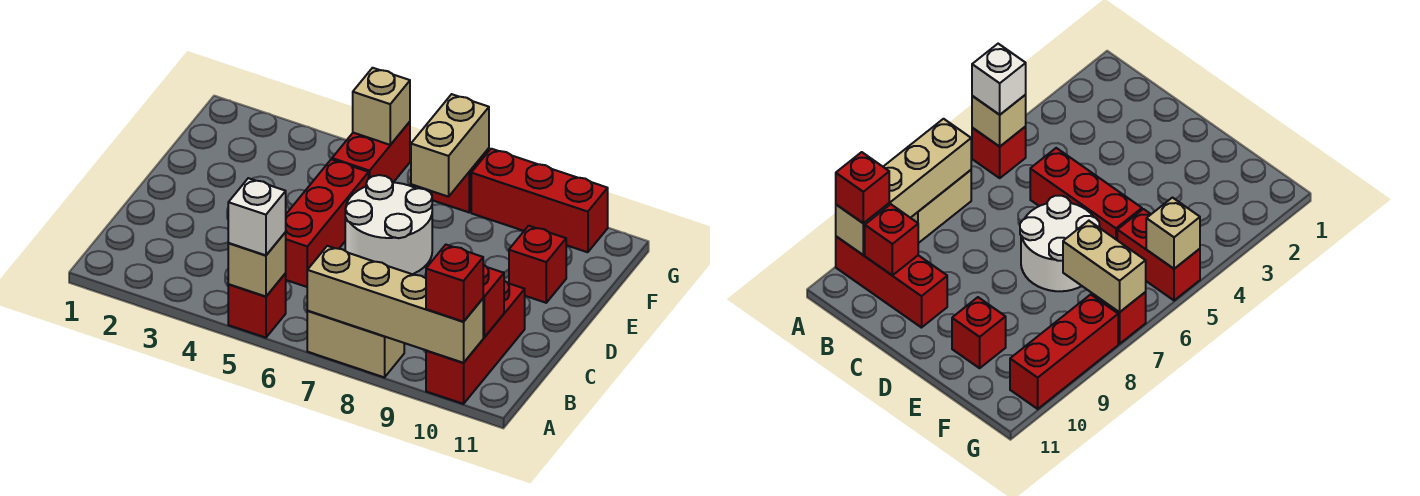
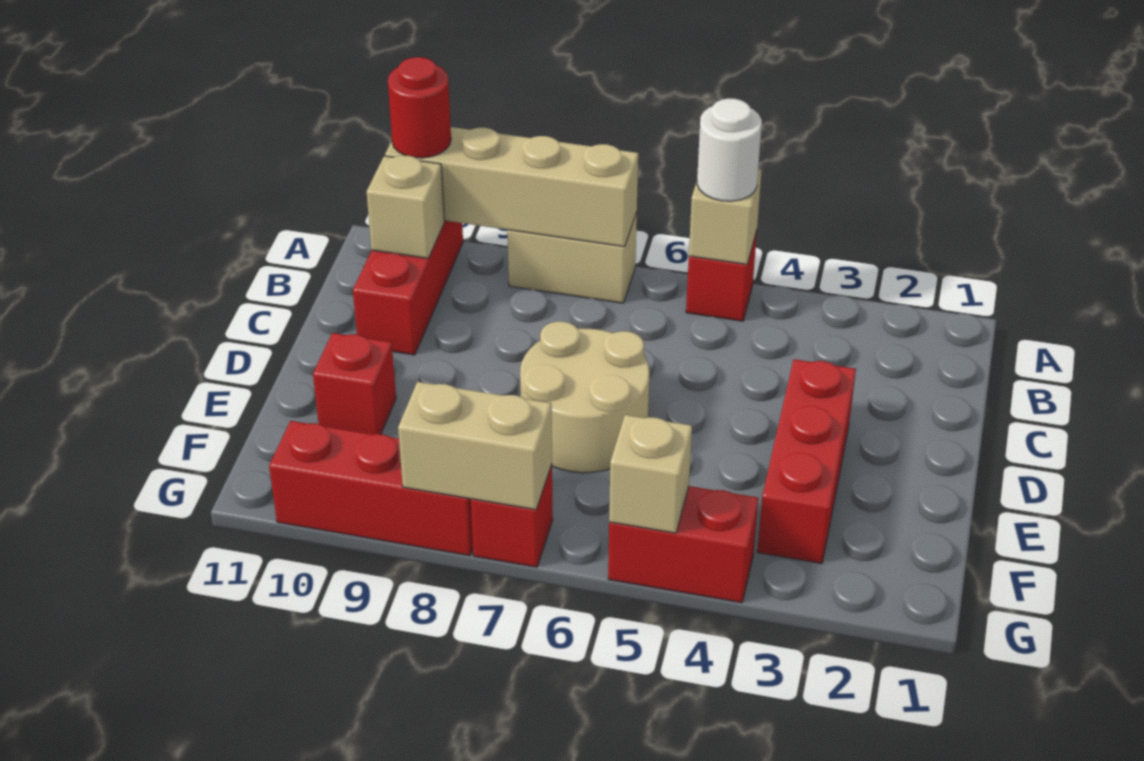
white brick A5 level 3 -> white round brick A5 level 3
red brick A10 level 3 -> red round brick A10 level 3
red brick B10 level 2 -> tan brick B10 level 2
red brick C5:E5 level 1 -> red brick D3:F3 level 1
white round brick D6:E7 level 1 -> tan round brick D6:E7 level 1
red brick F5:G5 level 1 -> red brick G4:G5 level 1
tan brick F7:G7 level 2 -> tan brick G7:G8 level 2

